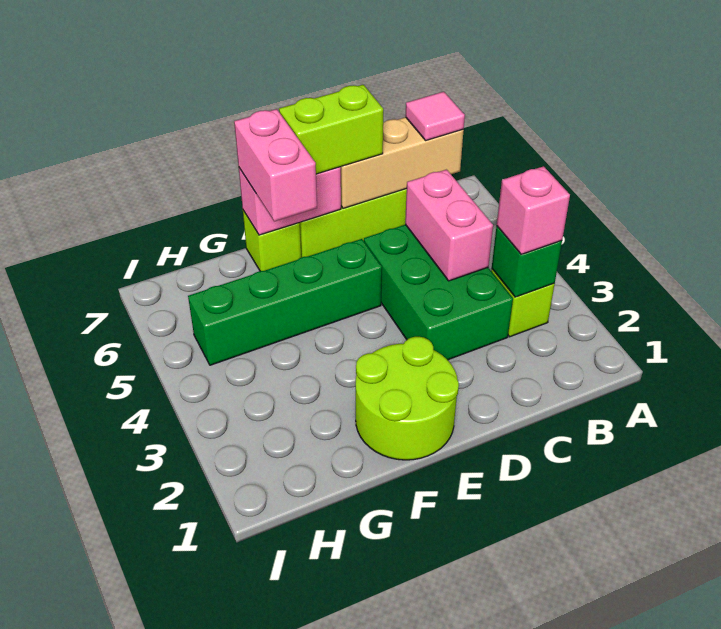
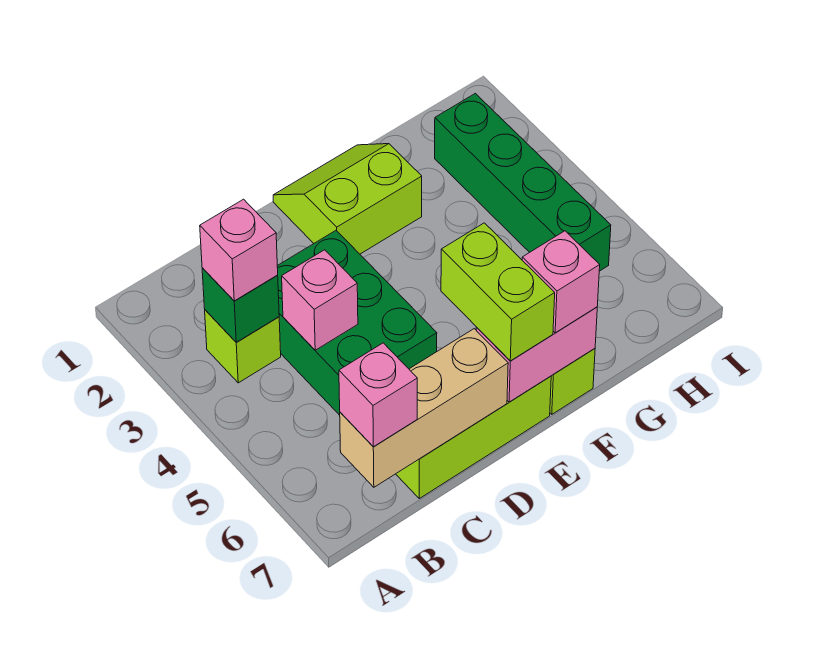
pink tile B7 level 3 -> pink brick B7 level 3
pink brick C4:C5 level 2 -> pink brick C4 level 2
lime brick D7:E7 level 3 -> lime brick E6:E7 level 3
lime round brick E1:F2 level 1 -> lime slope E1:F2 level 1 top 2
green brick E5:H5 level 1 -> green brick H2:H5 level 1
pink brick F6:F7 level 3 -> pink brick F7 level 3

